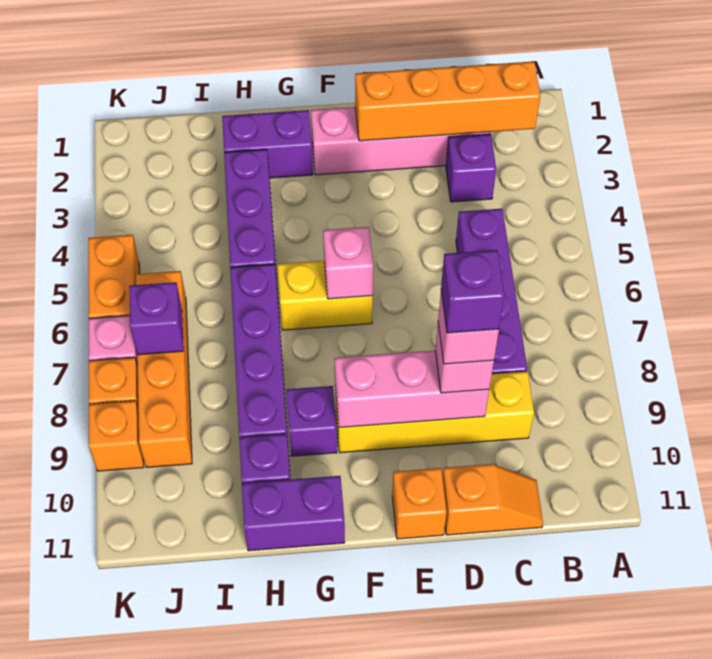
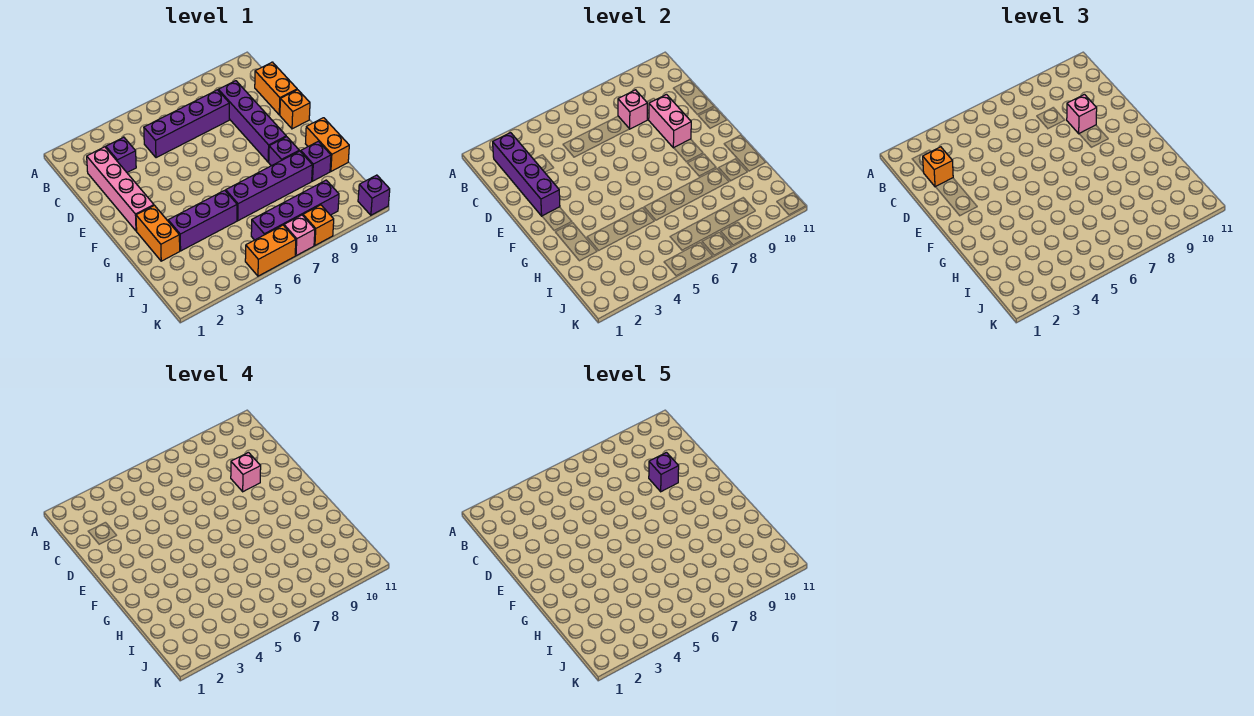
orange brick B2:E2 level 2 -> purple brick B2:E2 level 2
yellow brick C9:F9 level 1 -> purple brick C9:F9 level 1
orange slope C11:D11 level 1 top D -> orange brick C11:D11 level 1
pink brick D9:F9 level 2 -> pink brick D9:E9 level 2
yellow brick F6:G6 level 1 -> none
pink brick F6 level 2 -> pink brick C8 level 2
purple brick G2:H2 level 1 -> orange brick G2:H2 level 1
purple brick G11:H11 level 1 -> orange brick G11:H11 level 1
orange brick J6:J9 level 1 -> purple brick J6:J9 level 1
purple brick J7 level 2 -> purple brick K11 level 1
orange brick K9 level 1 -> orange brick C2 level 3

